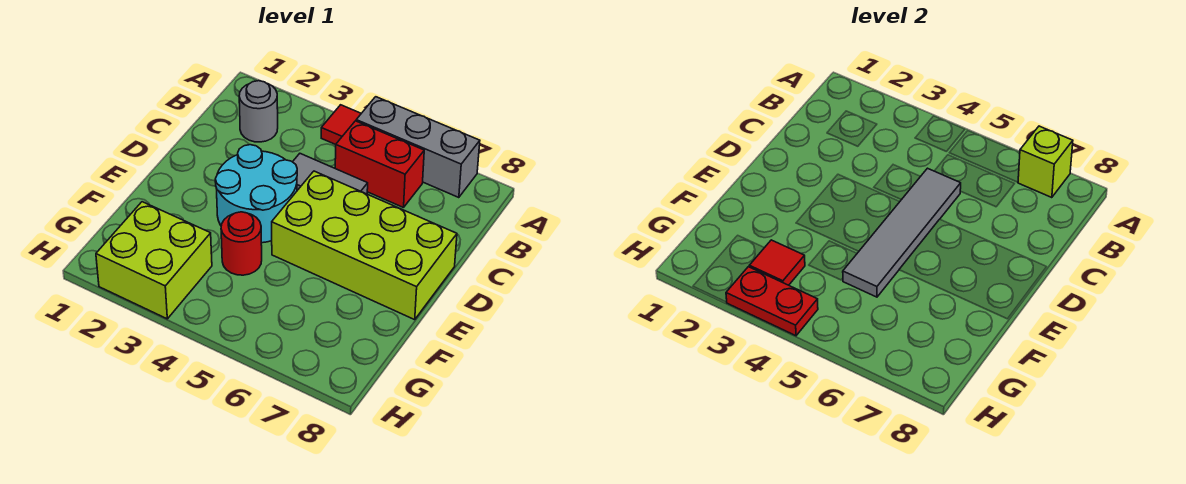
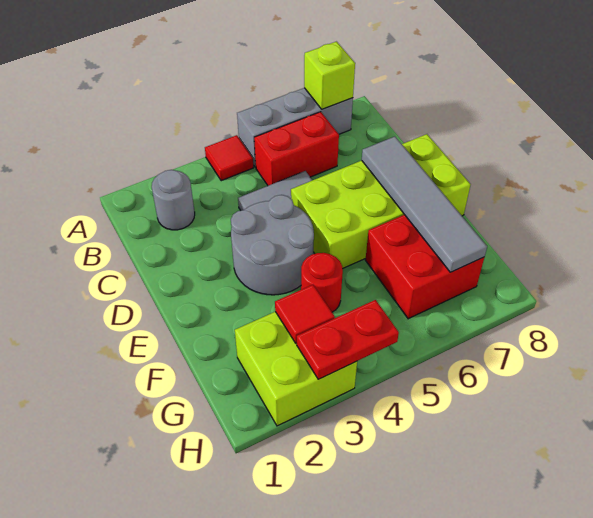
grey tile C5:F5 level 2 -> grey tile D7:G7 level 2
cyan round brick D3:E4 level 1 -> grey round brick D3:E4 level 1
none -> red brick F6:G7 level 1

